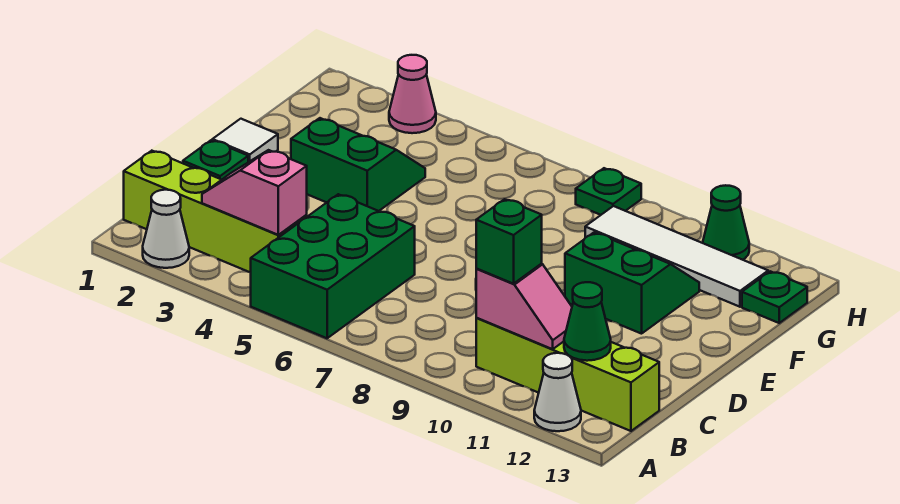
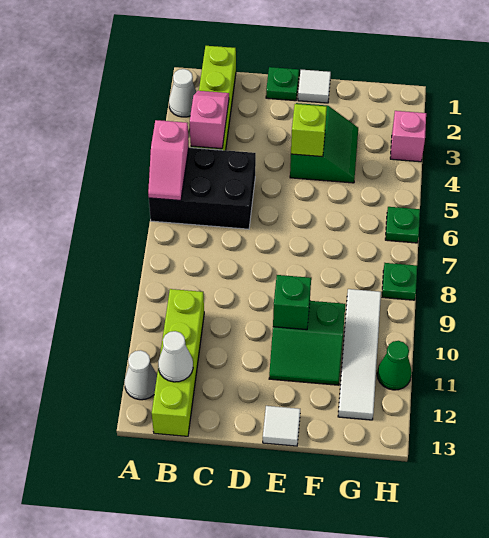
green brick A5:C6 level 1 -> black brick A5:C6 level 1
pink slope B10:B11 level 2 top 10 -> pink slope A5:A6 level 2 top 5
green brick B10 level 3 -> green brick E10 level 2
green cone B12 level 2 -> white cone B12 level 2
none -> lime brick E4 level 2
green slope E10:F11 level 1 top E -> green slope E10:F11 level 1 top 10
none -> white tile E13 level 1
green plate G13 level 1 -> green plate H6 level 1
pink cone H3 level 1 -> pink brick H3 level 1

